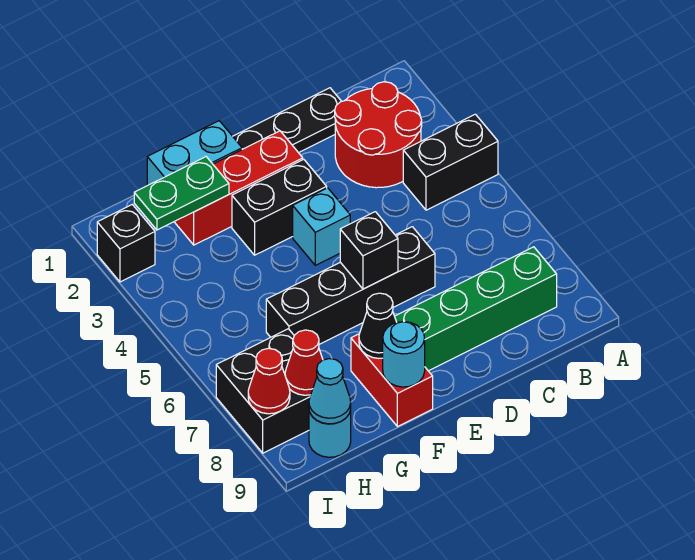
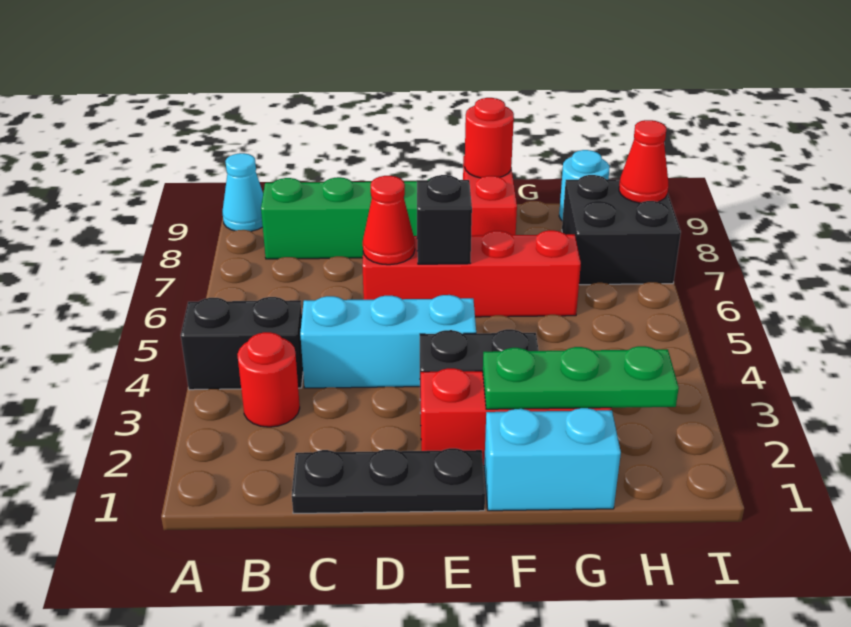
red round brick B2:C3 level 1 -> red round brick B3 level 1
black brick D6:G6 level 1 -> red brick D6:G6 level 1
cyan brick E4 level 1 -> cyan brick C4:E4 level 1
black cone F8 level 2 -> none
cyan round brick F9 level 2 -> red round brick F9 level 2
green plate G2:H2 level 2 -> green plate F2:H2 level 2
red cone H8 level 2 -> red cone D6 level 2
cyan cone H9 level 2 -> cyan cone A9 level 1
black brick I2 level 1 -> none

